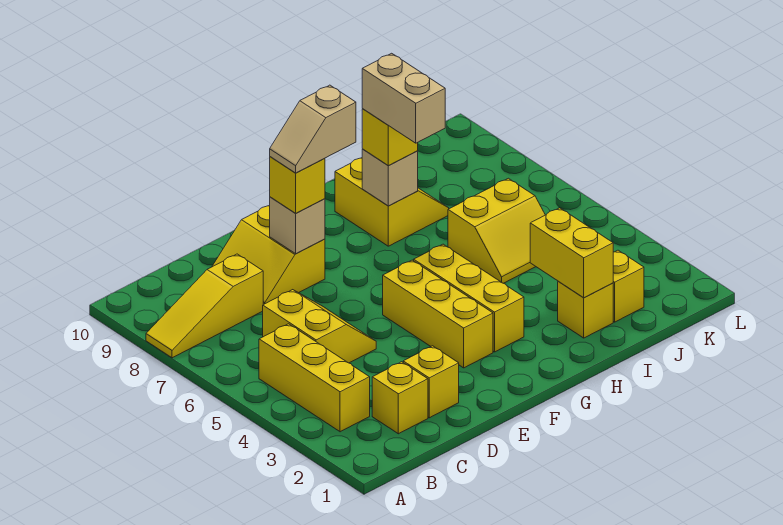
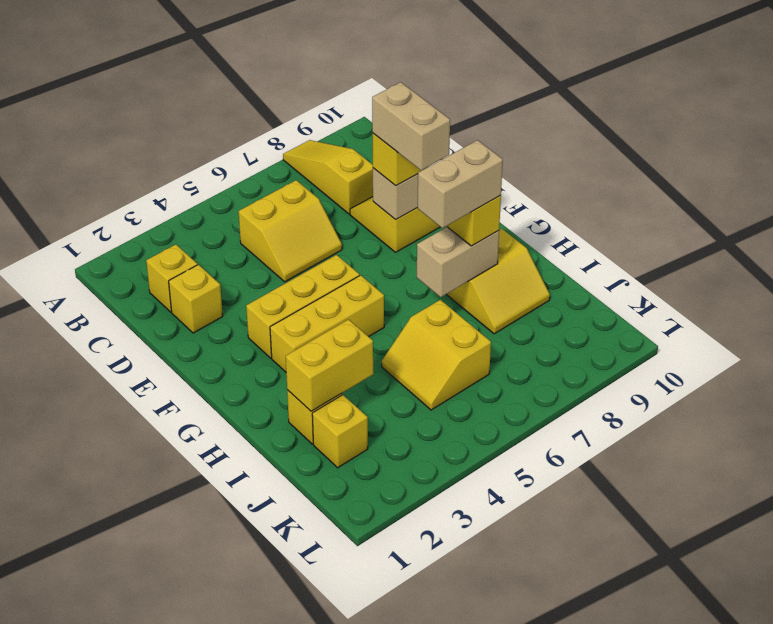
yellow brick B3:B5 level 1 -> none
tan slope E8:F8 level 4 top F -> tan brick E8:F8 level 4
tan brick H8 level 2 -> tan brick H7:H8 level 2

